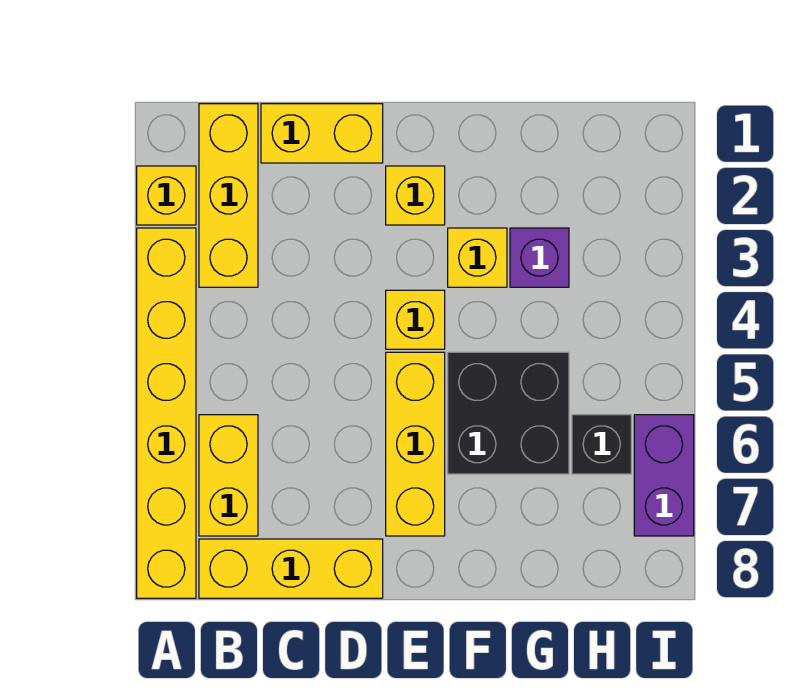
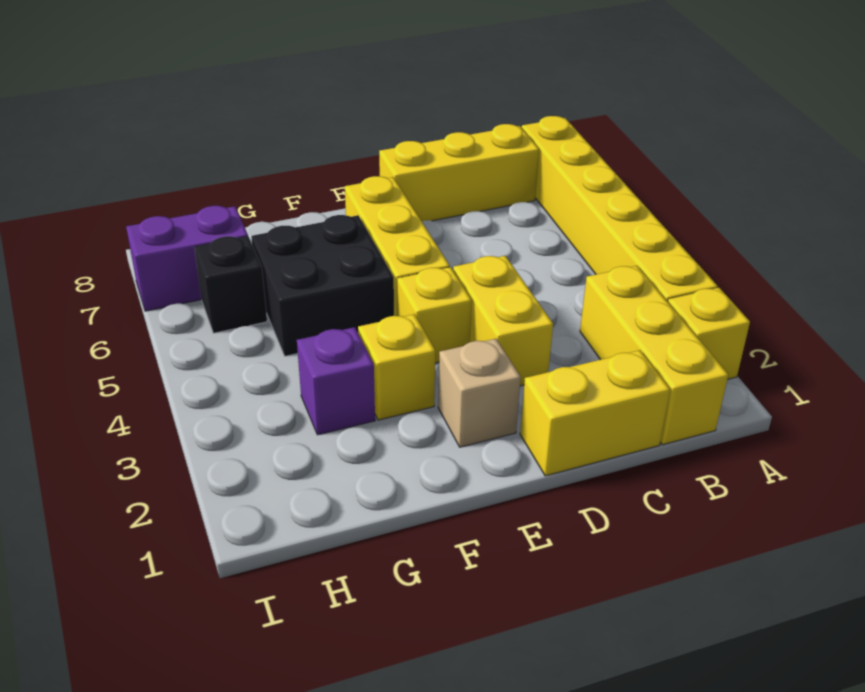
yellow brick B6:B7 level 1 -> yellow brick D3:D4 level 1
yellow brick E2 level 1 -> tan brick E2 level 1
purple brick I6:I7 level 1 -> purple brick H7:I7 level 1

